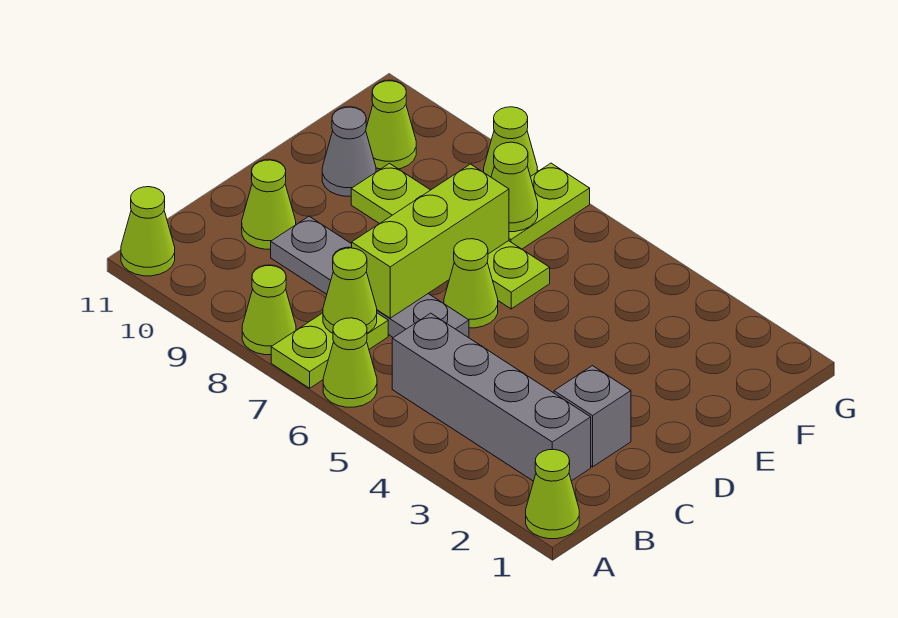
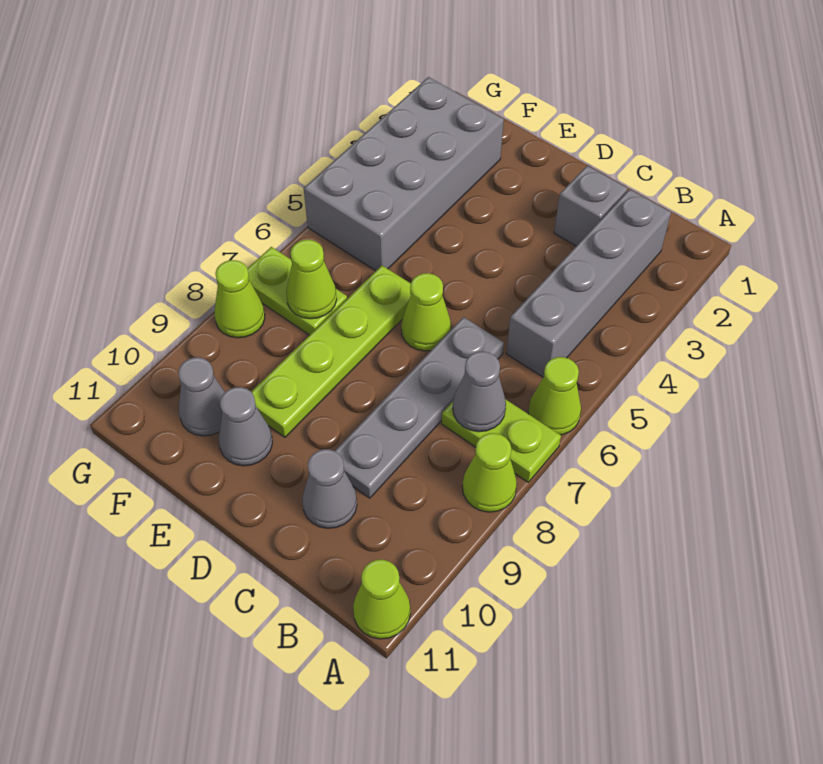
lime cone A1 level 1 -> none
lime cone B7 level 2 -> grey cone B7 level 2
lime brick C7:E7 level 2 -> none
lime cone C10 level 1 -> grey cone C10 level 1
none -> grey brick F2:G5 level 1
lime cone F10 level 1 -> grey cone F10 level 1

